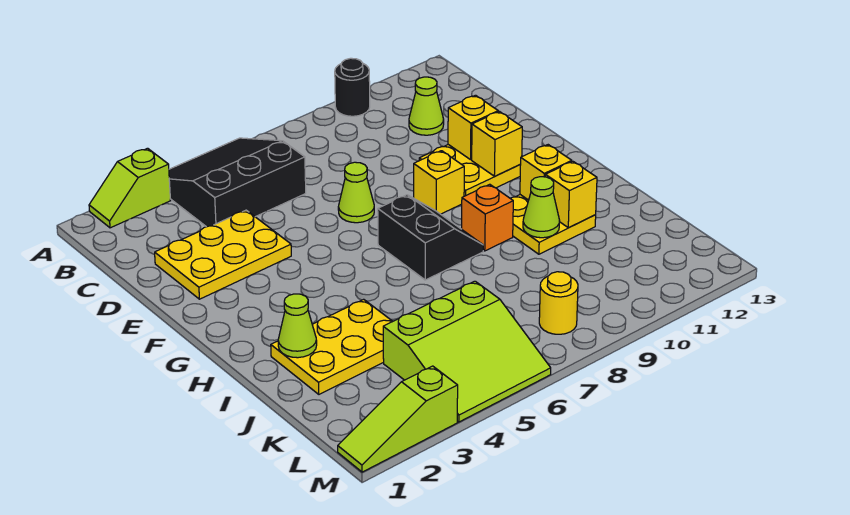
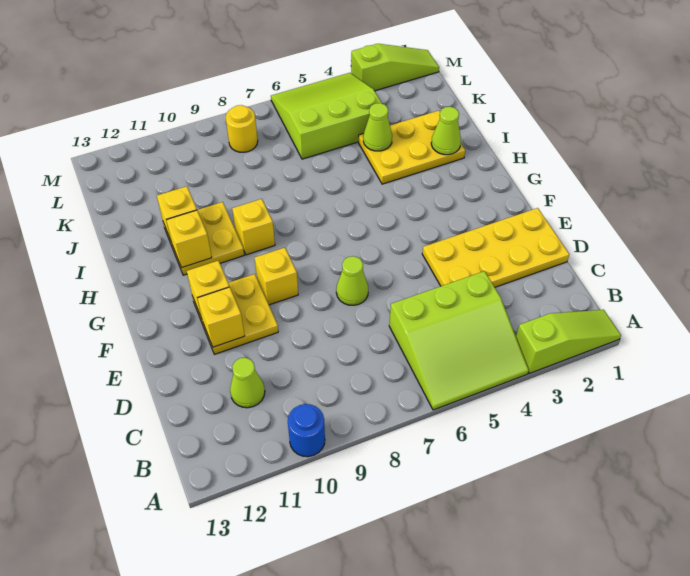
lime slope A2:A3 level 1 top 3 -> lime slope A1:A3 level 1 top 3
black slope A4:C6 level 1 top C -> lime slope A4:C6 level 1 top C
black round brick A10 level 1 -> blue round brick A10 level 1
yellow plate D2:E4 level 1 -> yellow plate D1:E4 level 1
black slope G7:H8 level 1 top 7 -> none
orange brick H9 level 1 -> yellow brick H9 level 1
lime cone I10 level 2 -> lime cone J4 level 2

